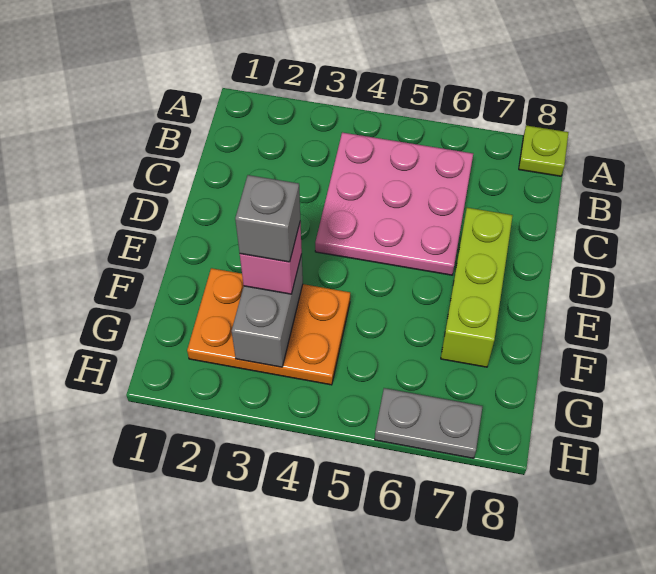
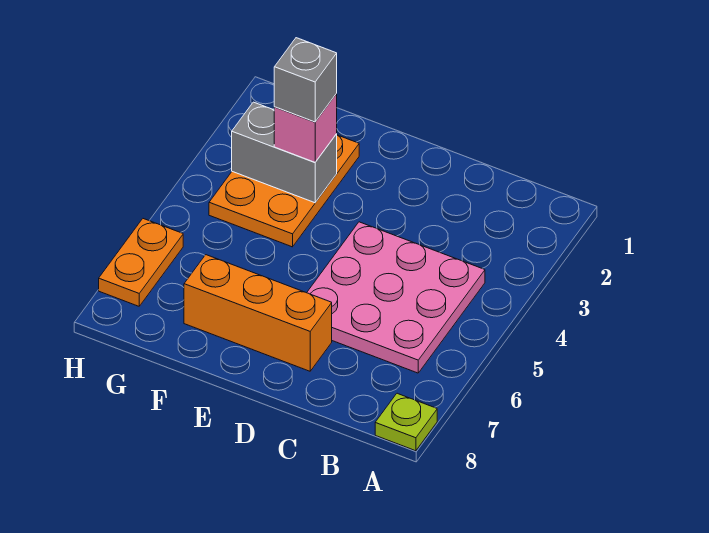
lime brick D7:F7 level 1 -> orange brick D7:F7 level 1
grey plate H6:H7 level 1 -> orange plate H6:H7 level 1

